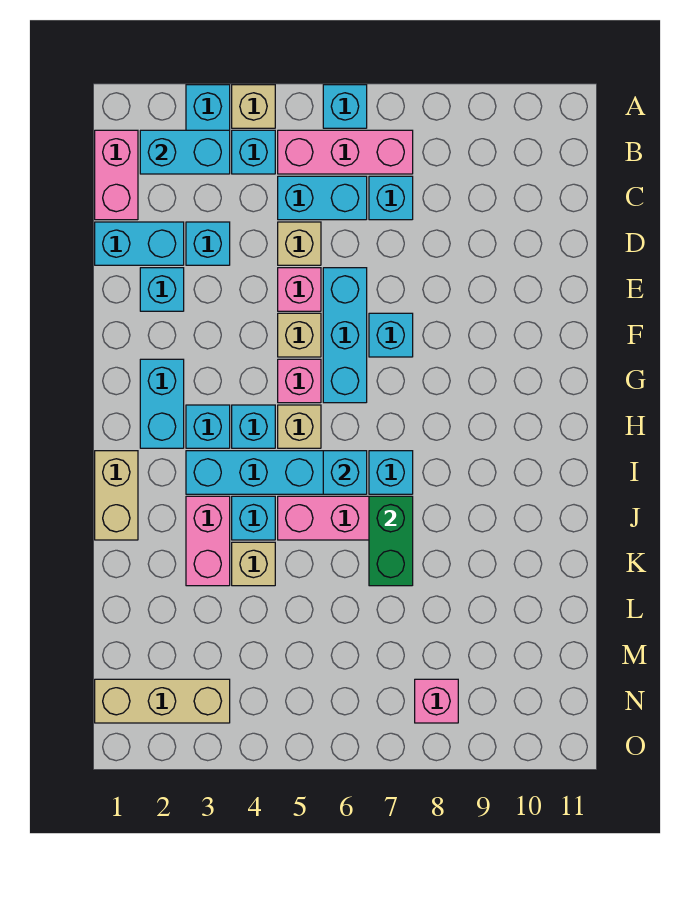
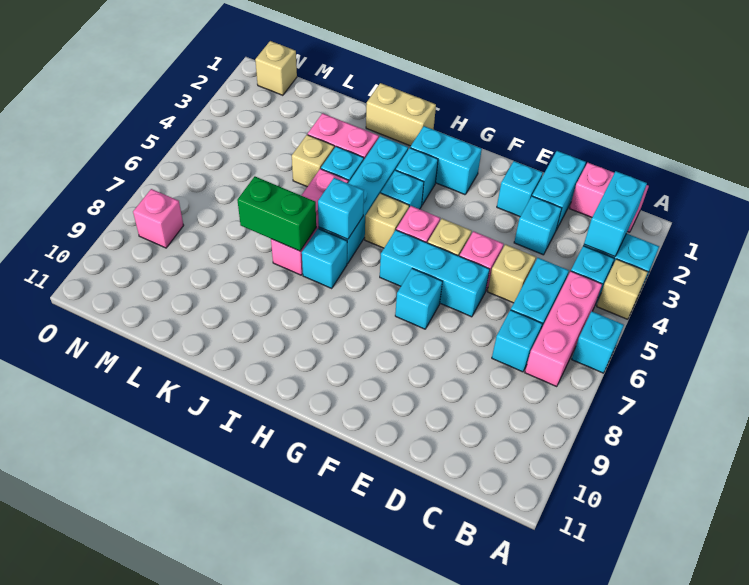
tan brick N1:N3 level 1 -> tan brick N1 level 1

